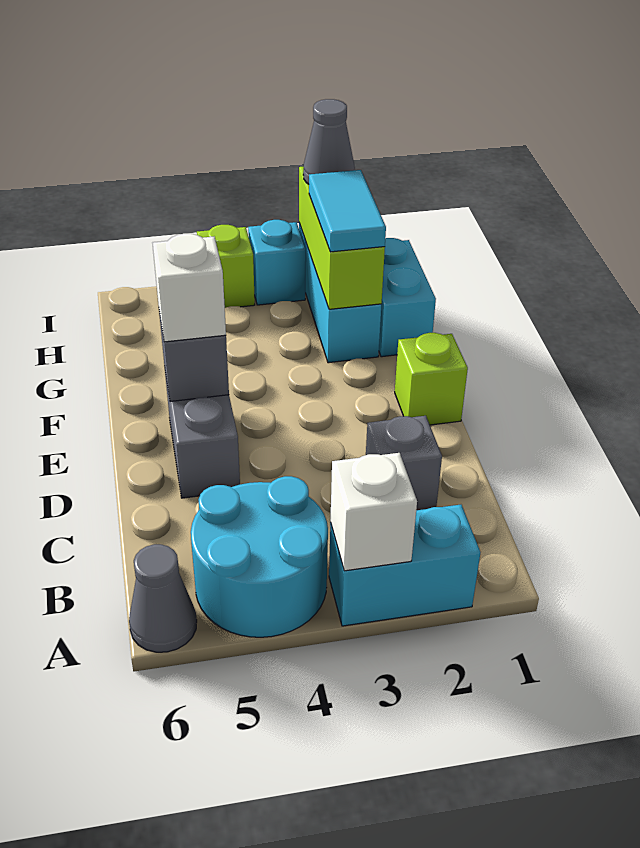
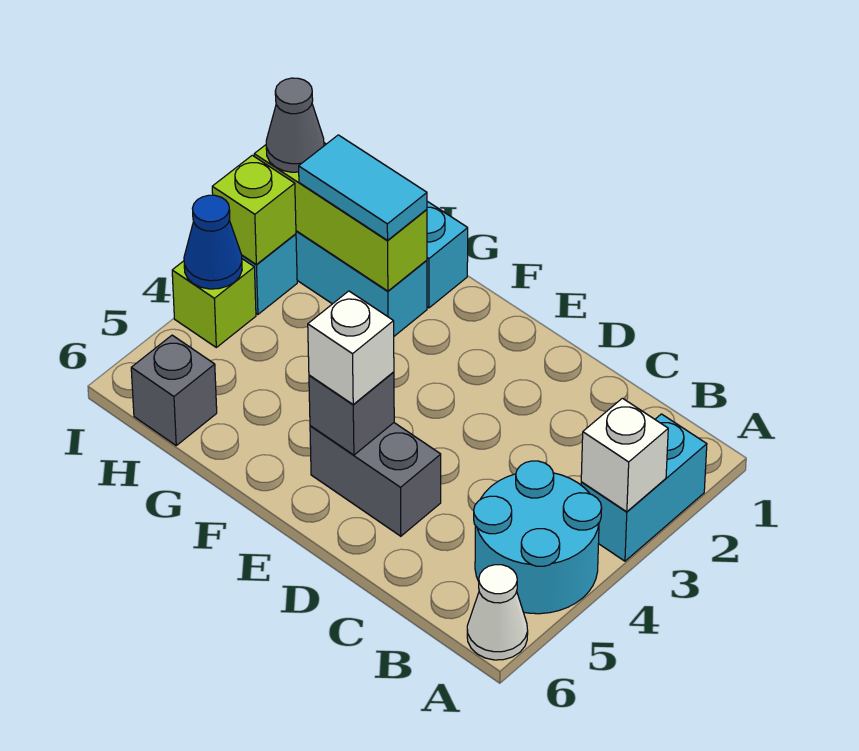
grey cone A6 level 1 -> white cone A6 level 1
grey brick C2 level 1 -> grey brick H6 level 1
lime brick E1 level 1 -> lime brick I3 level 2
none -> blue cone I4 level 2

